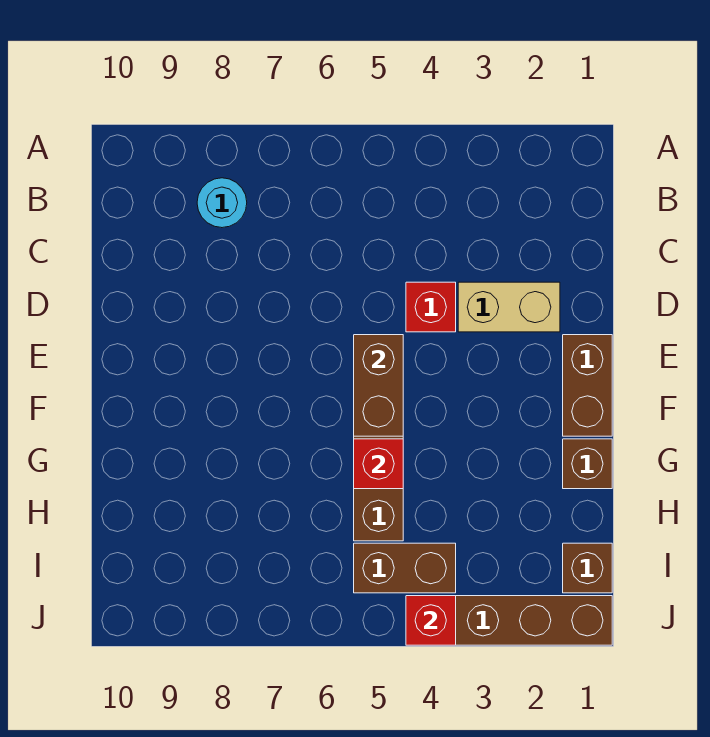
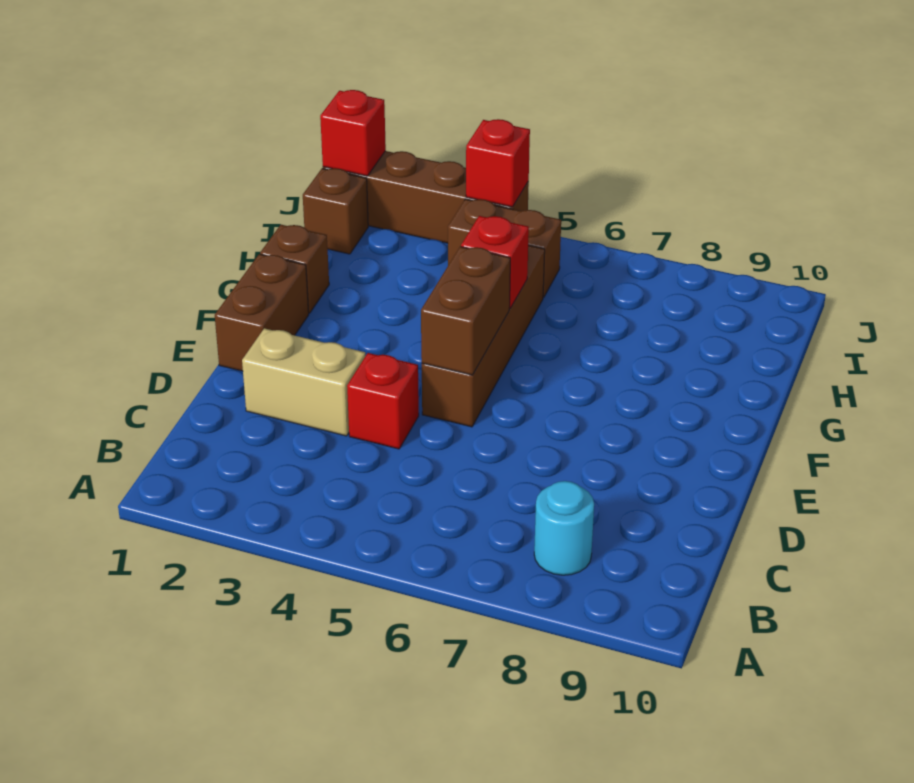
none -> red brick J1 level 2

